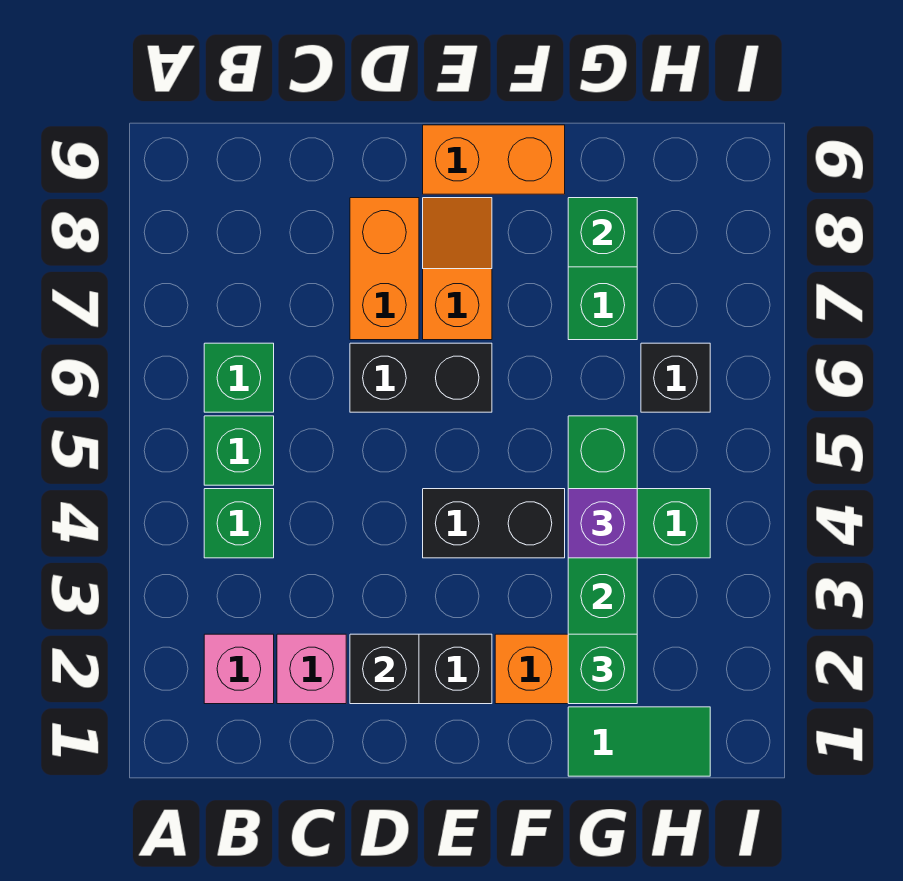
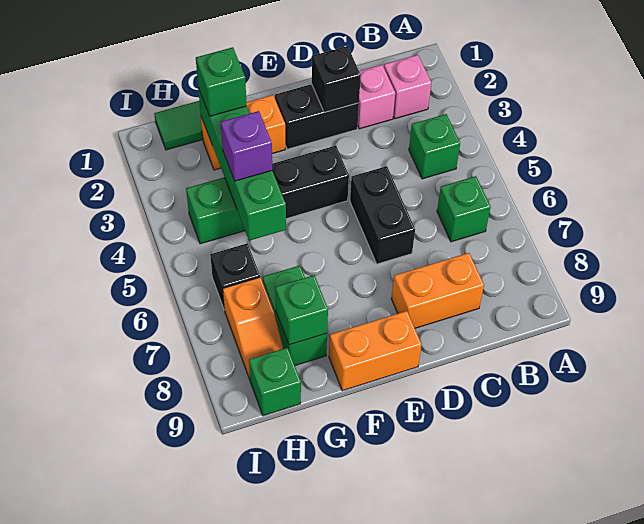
green brick B5 level 1 -> green brick H9 level 1
black brick D6:E6 level 1 -> black brick D5:D6 level 1
orange brick D7:D8 level 1 -> orange brick C8:D8 level 1
orange slope E7:E8 level 1 top 7 -> orange slope H7:H8 level 1 top 7

